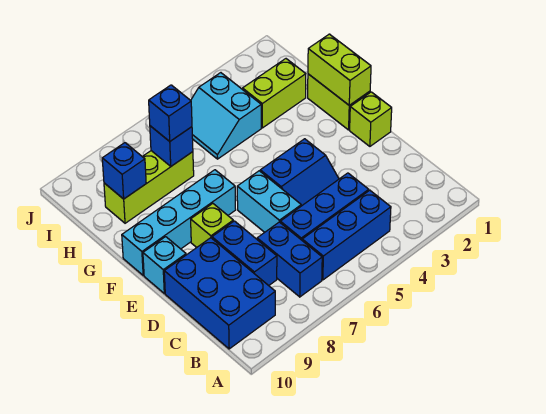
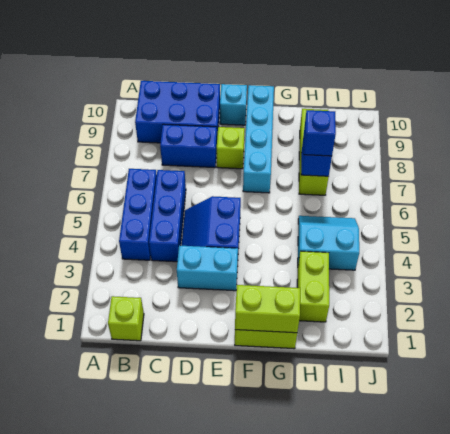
blue brick B7:C7 level 1 -> none
cyan brick D6:E6 level 1 -> cyan brick D3:E3 level 1
lime brick E1 level 1 -> lime brick B1 level 1
blue brick H9 level 2 -> none

